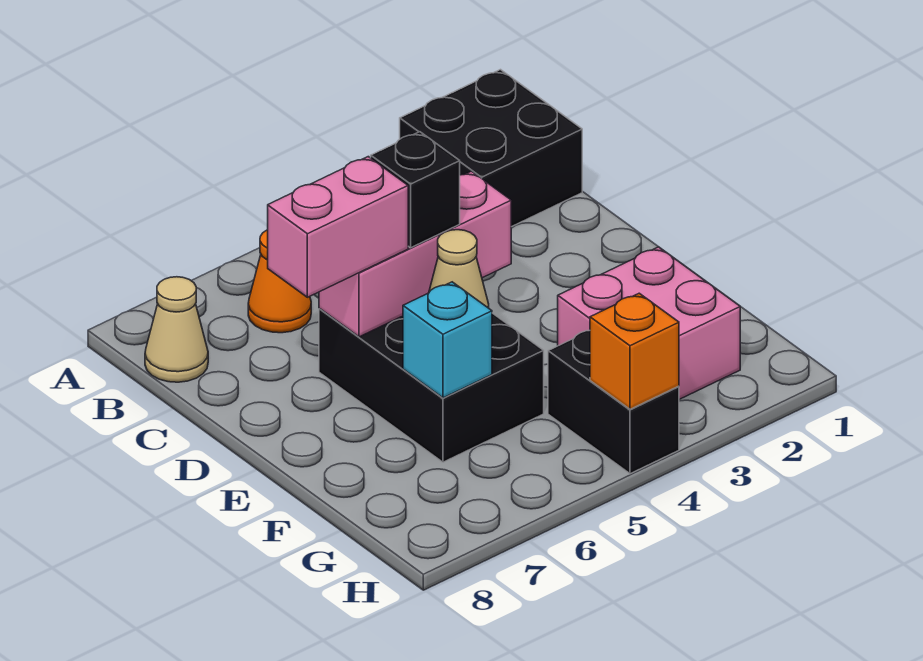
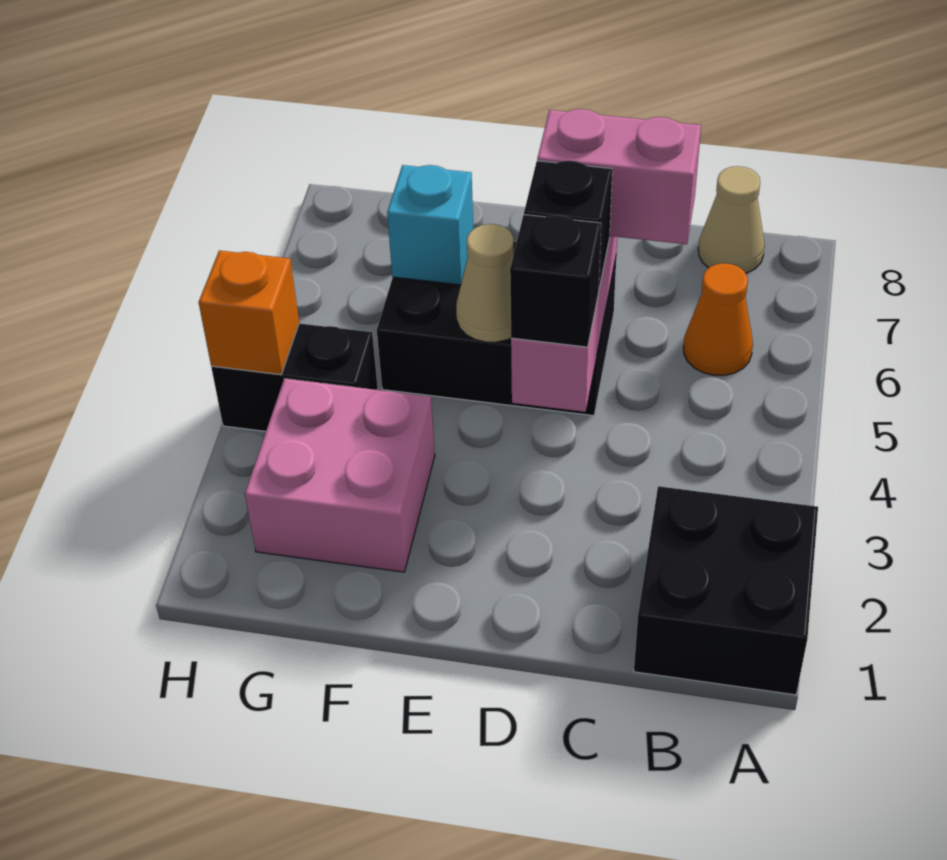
none -> black brick D4 level 3
pink brick D6:D7 level 3 -> pink brick C6:D6 level 3

